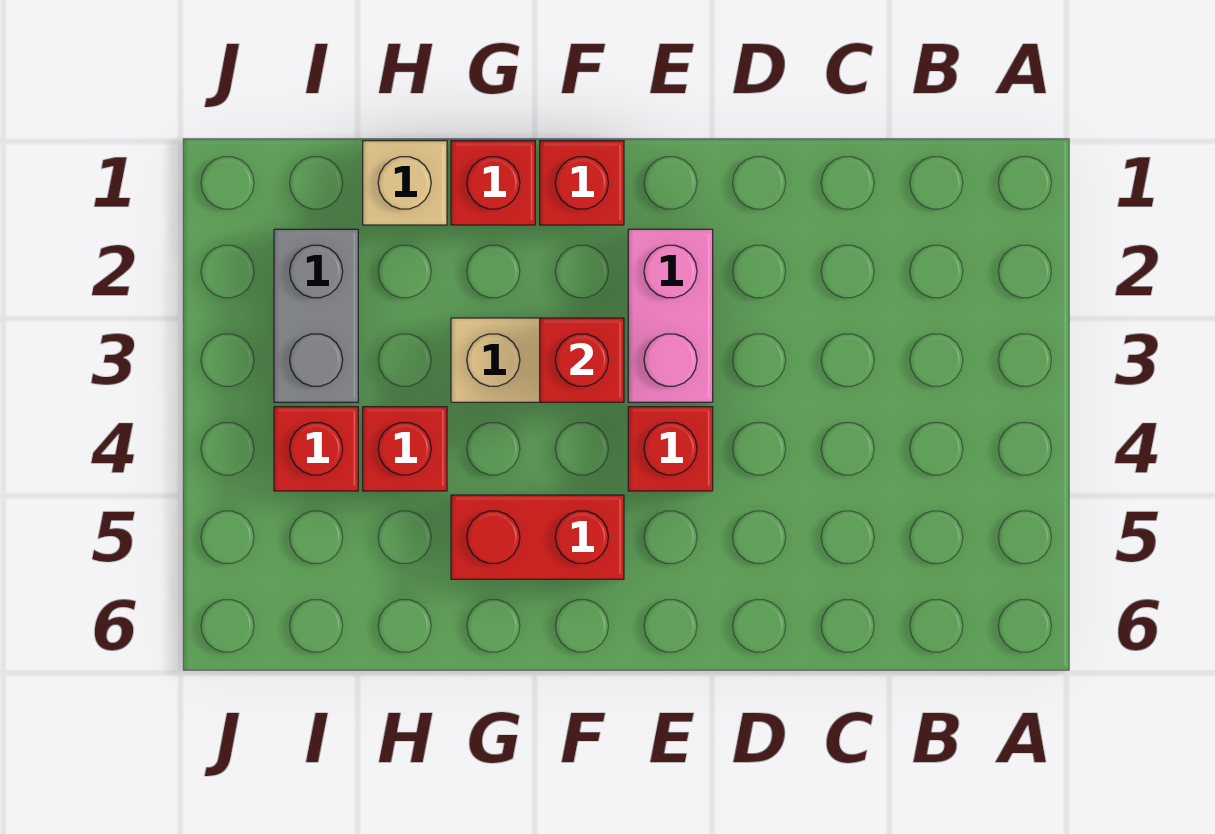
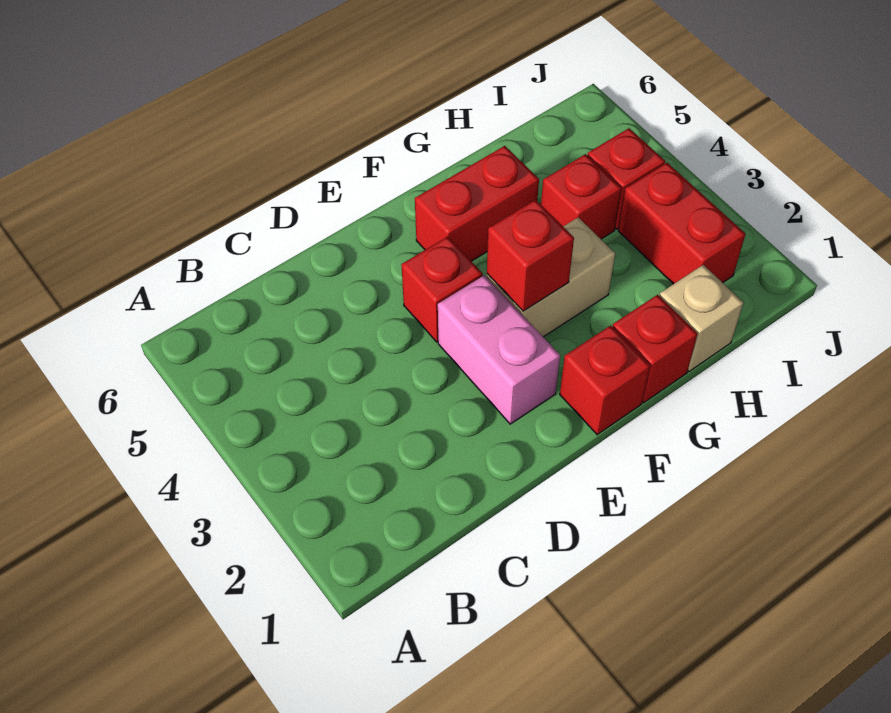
grey brick I2:I3 level 1 -> red brick I2:I3 level 1

